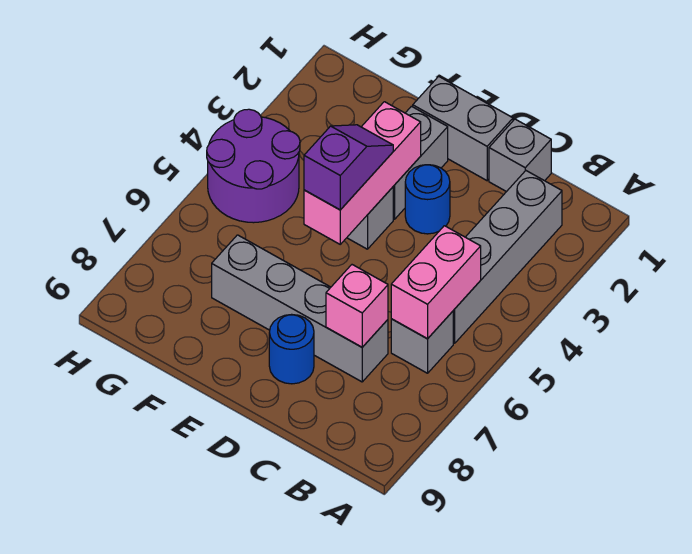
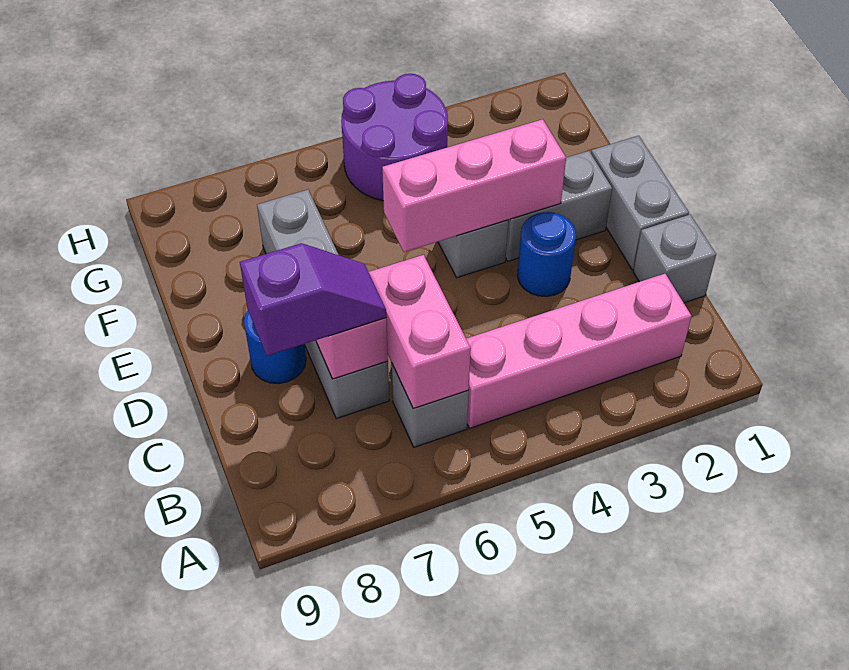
grey brick B2:B5 level 1 -> pink brick B2:B5 level 1
pink brick B5:B6 level 2 -> pink brick B6:C6 level 2
purple slope E4:E5 level 3 top 5 -> purple slope C7:C8 level 3 top 8

